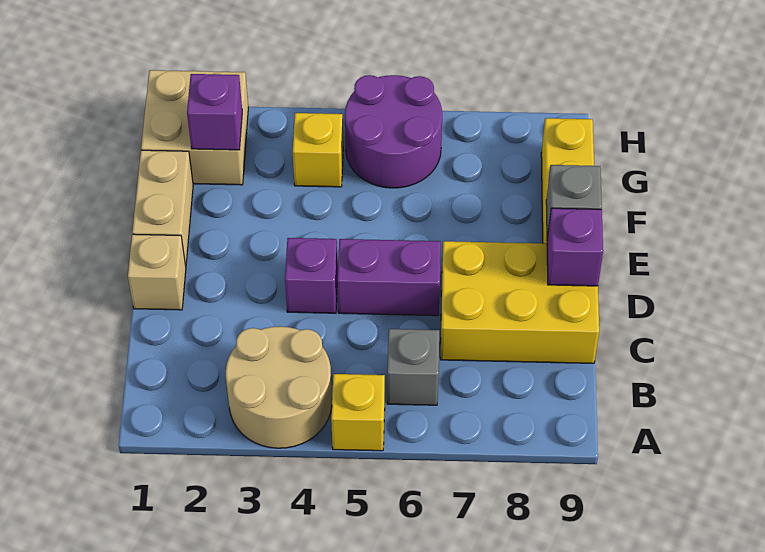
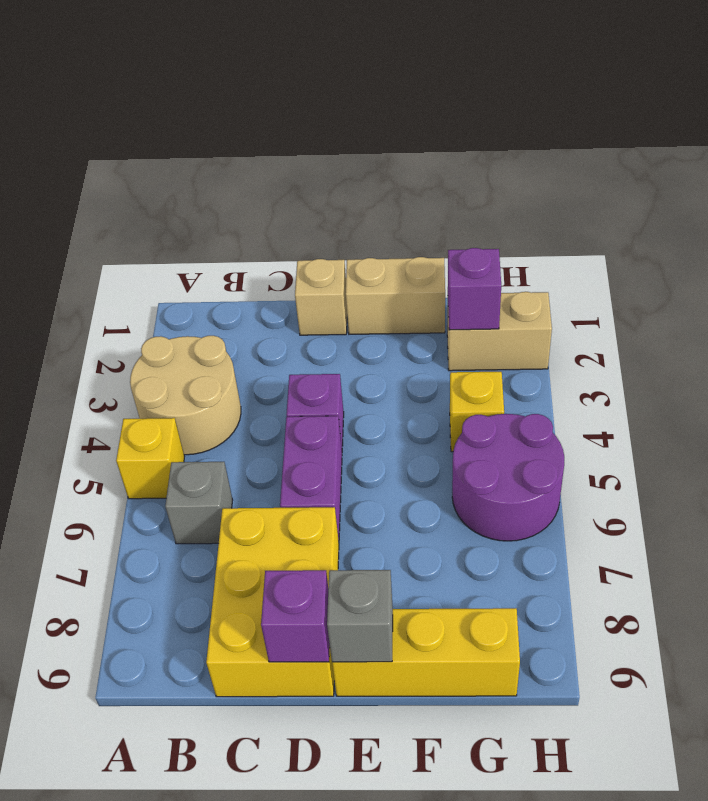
tan brick G1:H2 level 1 -> tan brick G2:H2 level 1

